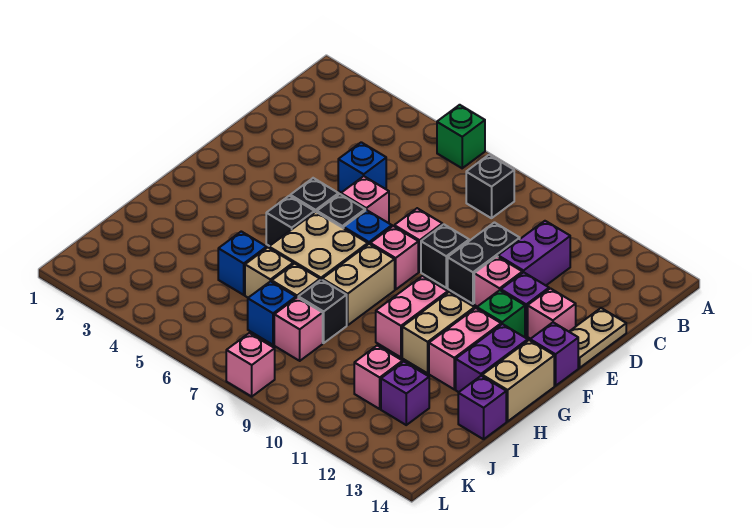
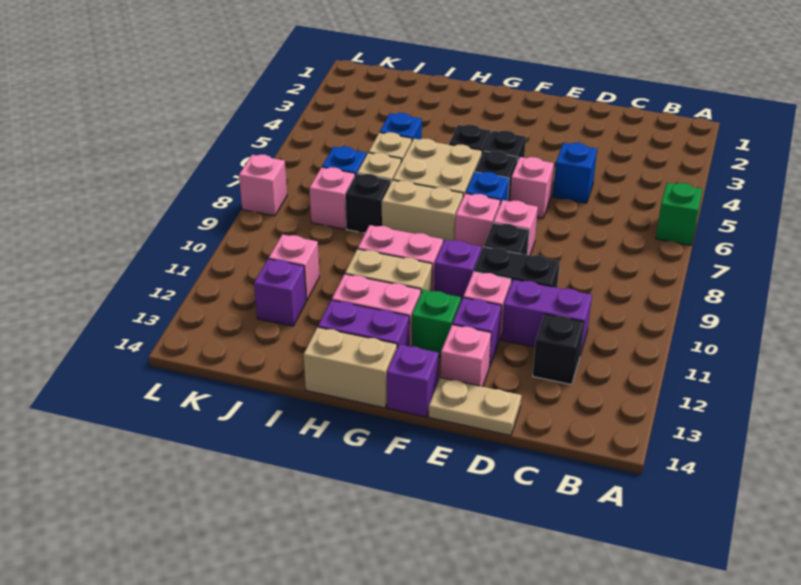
black brick B8 level 1 -> black brick C12 level 1
purple brick I14 level 1 -> purple brick F10 level 1

